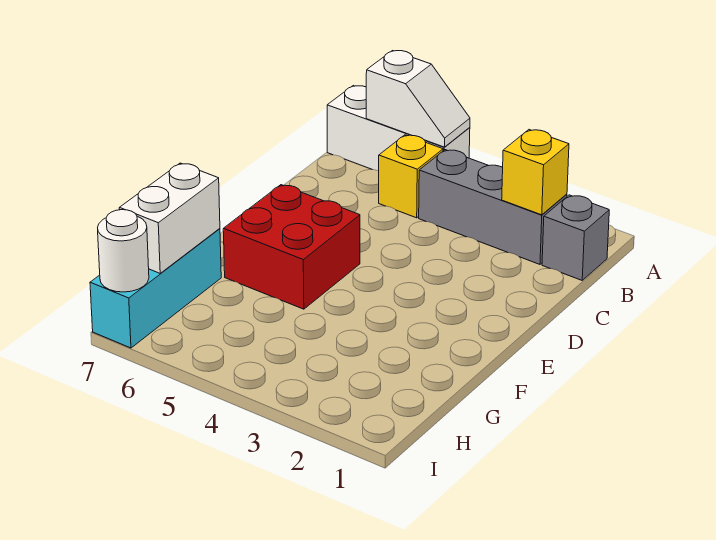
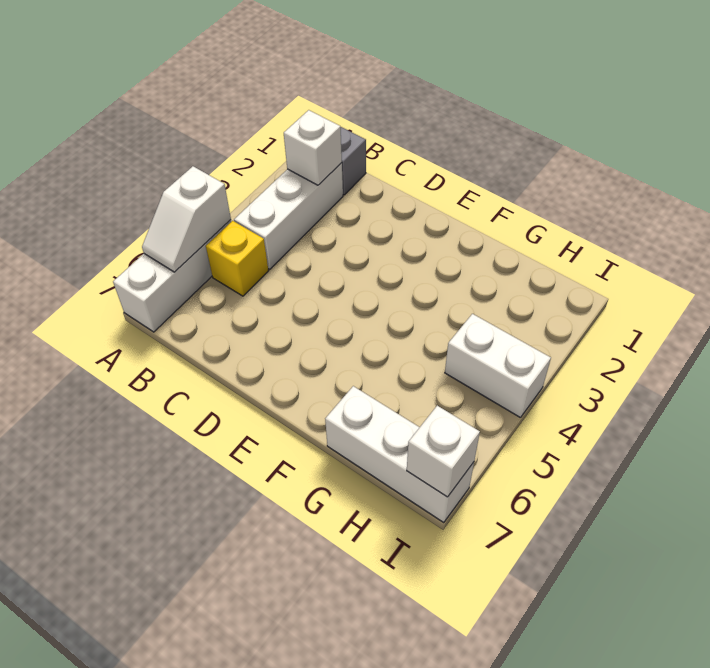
white slope A5:A6 level 2 top 6 -> white slope A5:A6 level 2 top 5
grey brick B2:B4 level 1 -> white brick B2:B4 level 1
yellow brick B2 level 2 -> white brick B2 level 2
red brick E5:F6 level 1 -> none
cyan brick G7:I7 level 1 -> white brick G7:I7 level 1
white brick G7:H7 level 2 -> white brick H4:I4 level 1
white round brick I7 level 2 -> white brick I7 level 2

